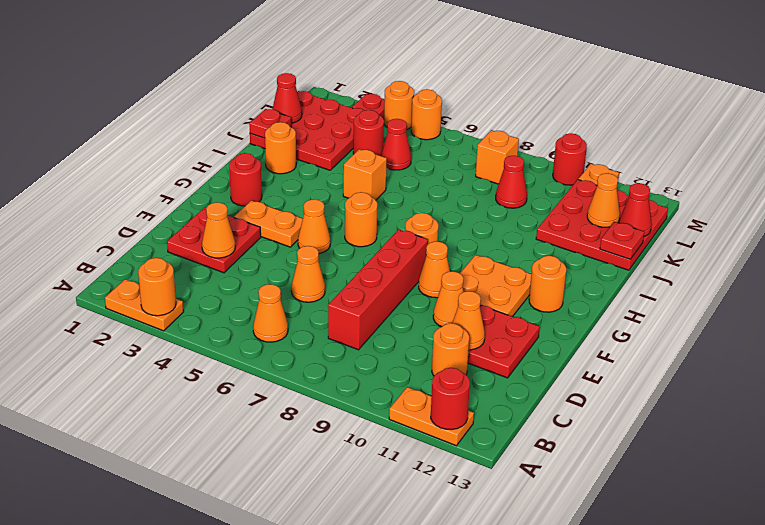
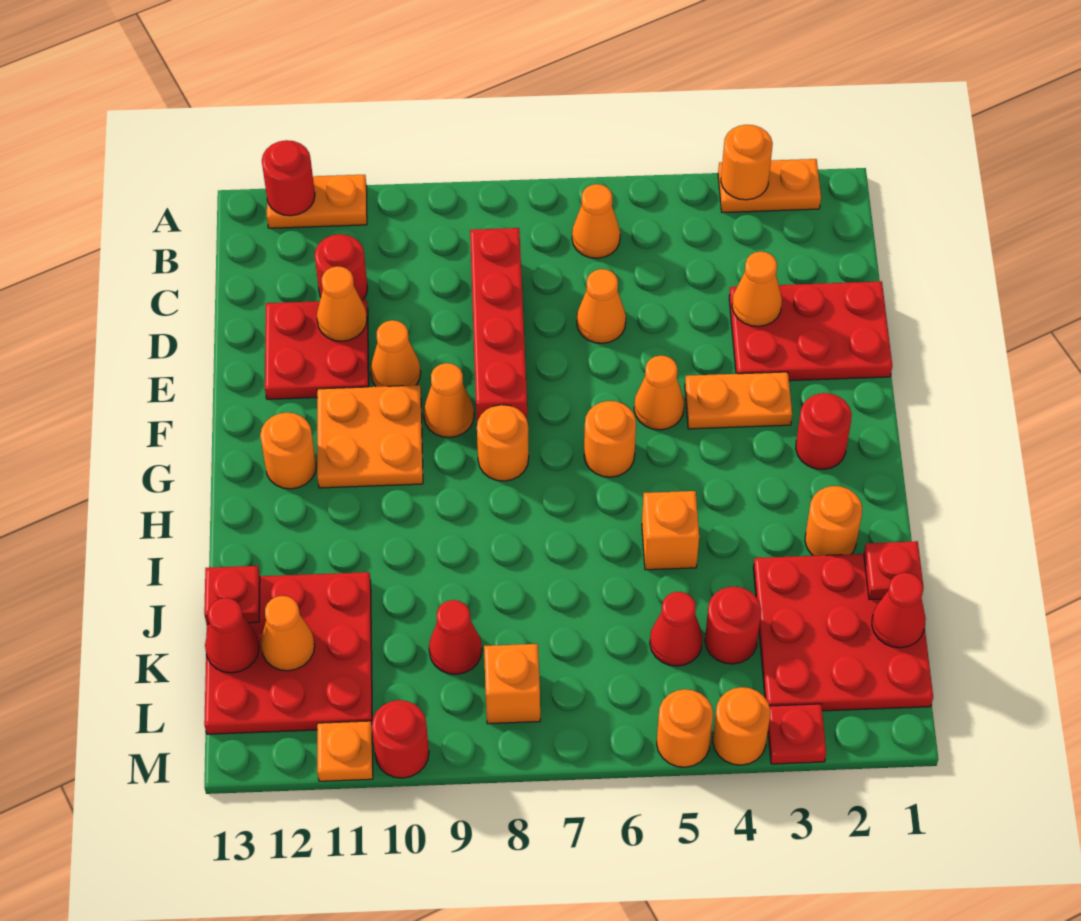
orange round brick C11 level 1 -> red round brick C11 level 1
red plate D2:E3 level 1 -> red plate D1:E3 level 1

